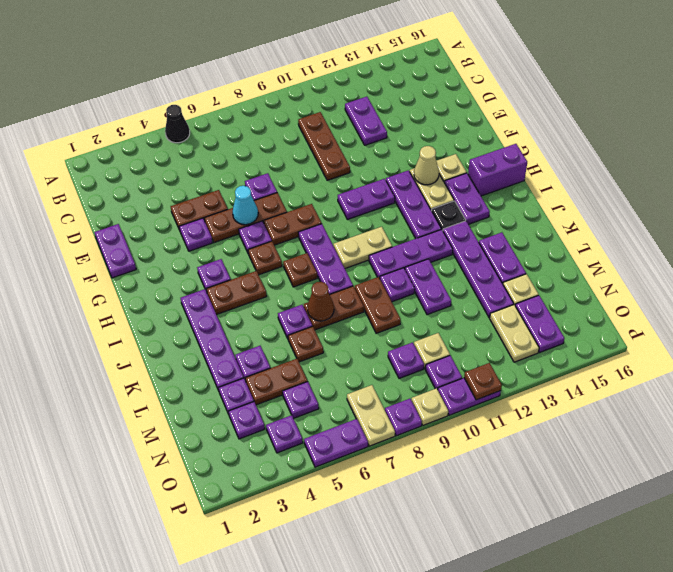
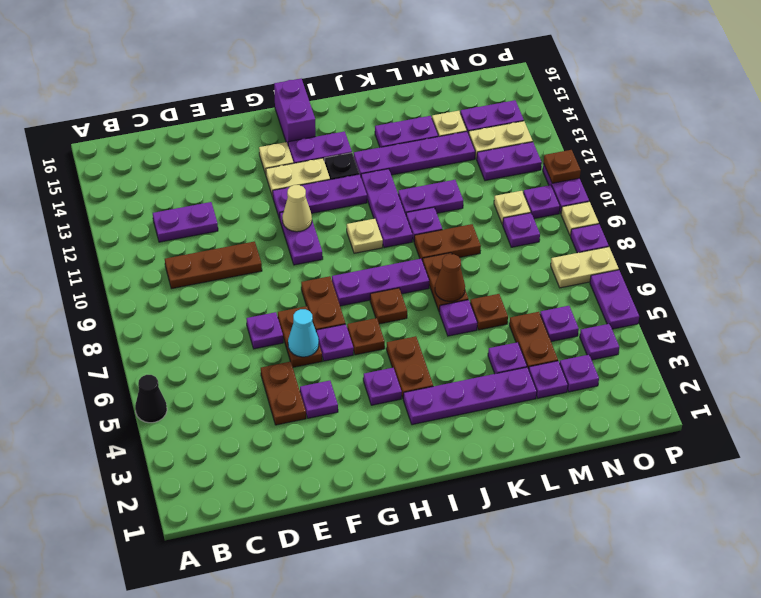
purple plate E1:F1 level 1 -> purple plate N12:O12 level 1
brown plate F5:F7 level 1 -> brown plate F6:F7 level 1
tan cone G13 level 2 -> tan cone G11 level 2
tan plate I9:I10 level 1 -> tan plate I10 level 1

